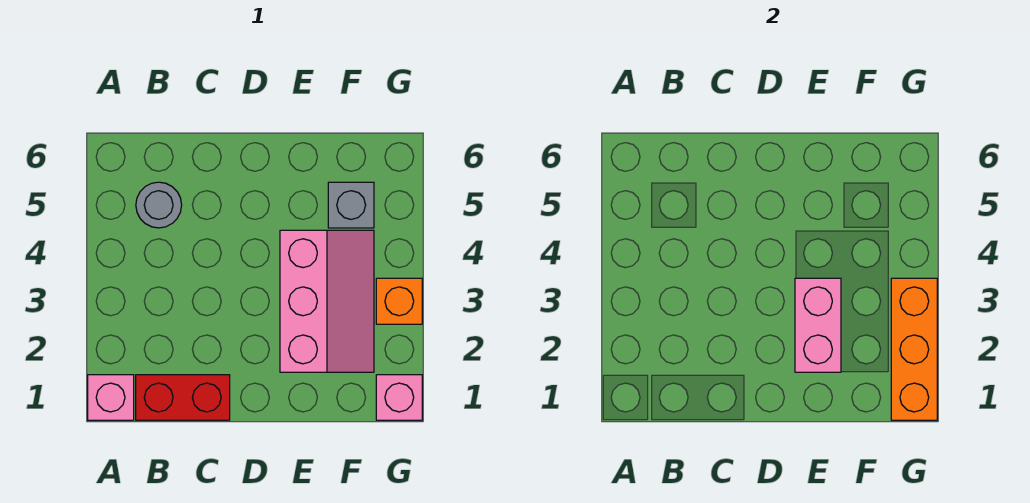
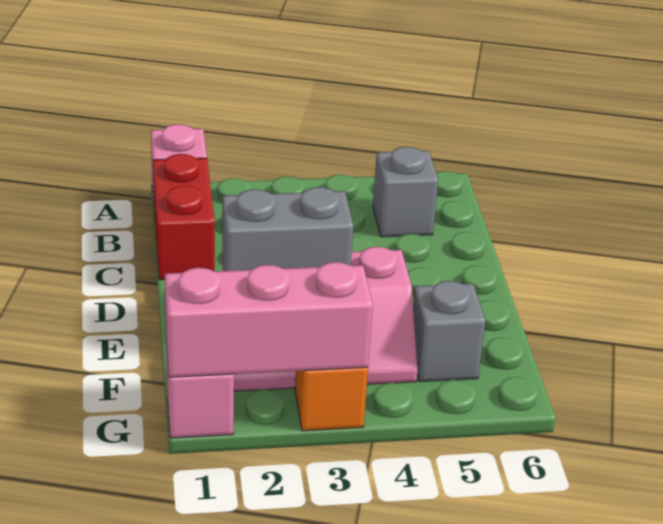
grey round brick B5 level 1 -> grey brick B5 level 1
pink brick E2:E3 level 2 -> grey brick E2:E3 level 2
orange brick G1:G3 level 2 -> pink brick G1:G3 level 2

